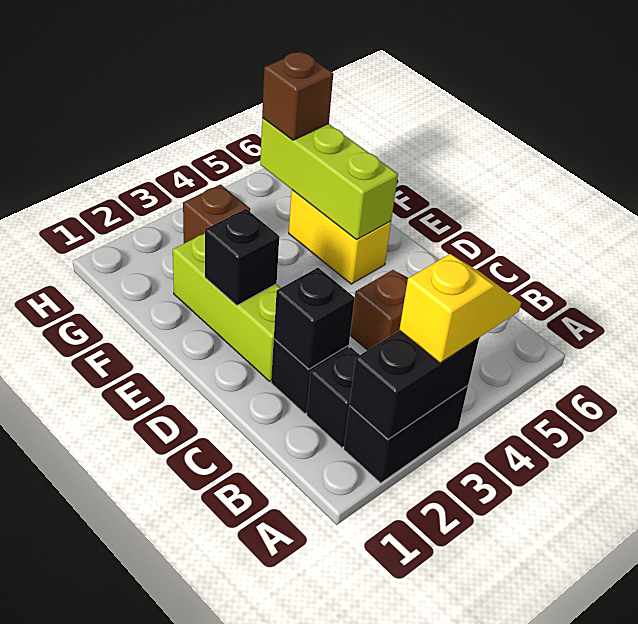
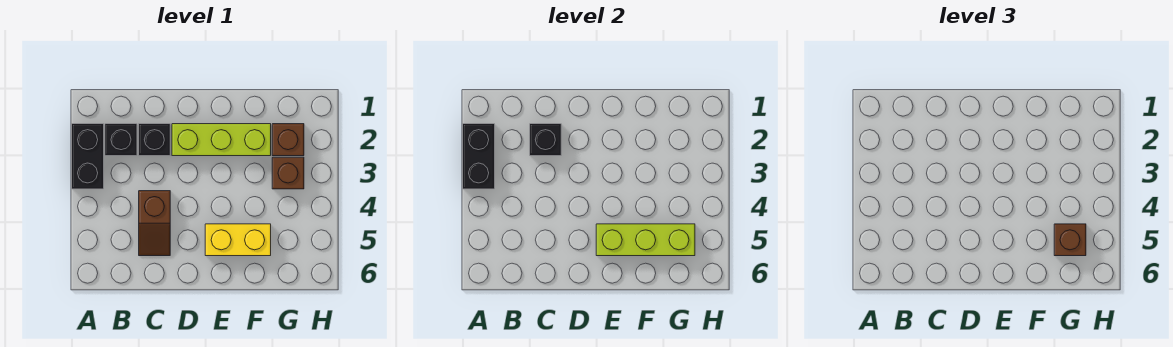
yellow slope A3:A4 level 3 top 3 -> none
black brick E2 level 2 -> none
none -> brown brick G2 level 1

